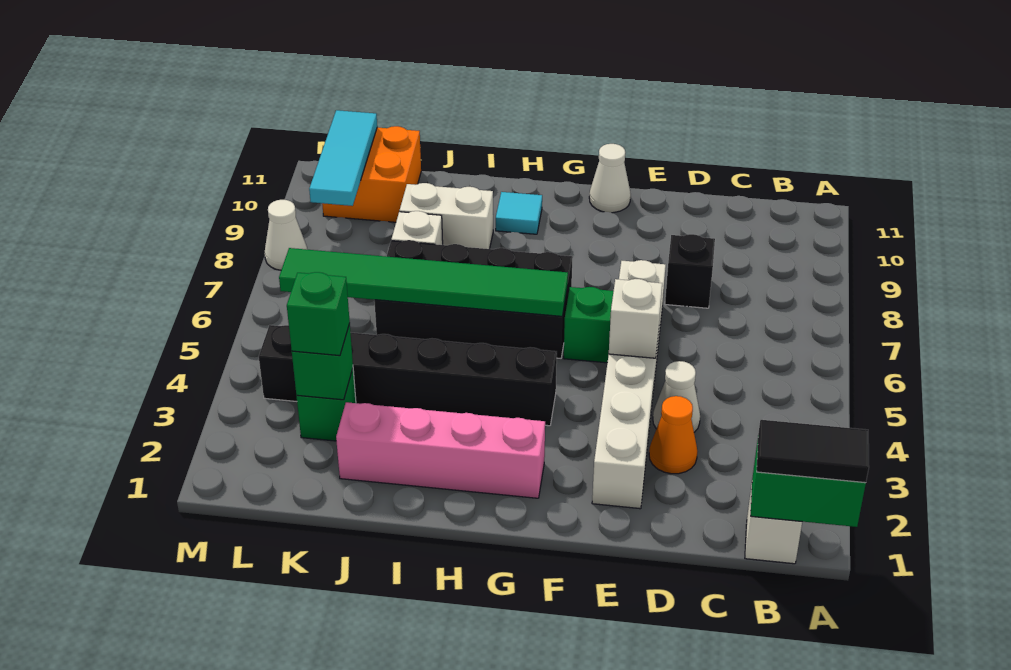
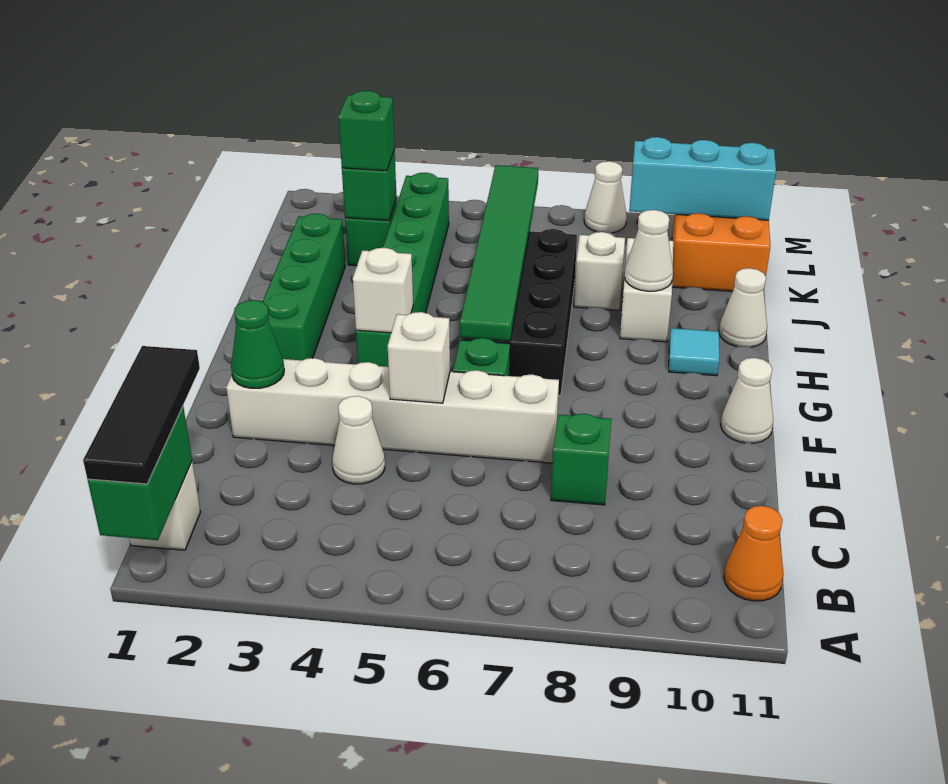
black tile A1:B1 level 3 -> black tile A1:C1 level 3
orange cone D3 level 1 -> orange cone B11 level 1
black brick D8 level 1 -> green brick D8 level 1
none -> green cone E2 level 2
pink brick G2:J2 level 1 -> green brick G2:J2 level 1
black brick G4:L4 level 1 -> green brick G4:L4 level 1
none -> white brick G4 level 2
none -> white cone I9 level 2
none -> white cone I11 level 1
cyan tile L9:L11 level 2 -> cyan brick L9:L11 level 2

